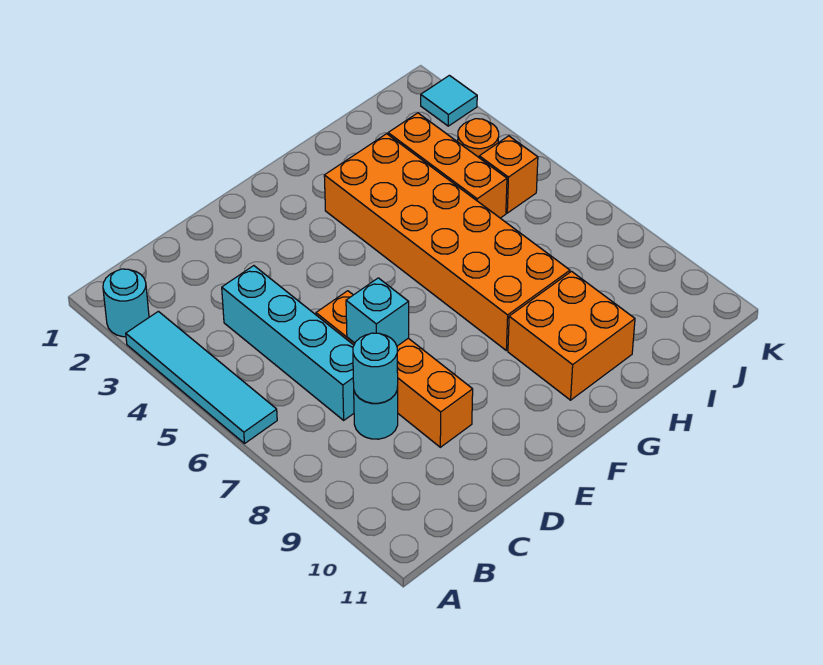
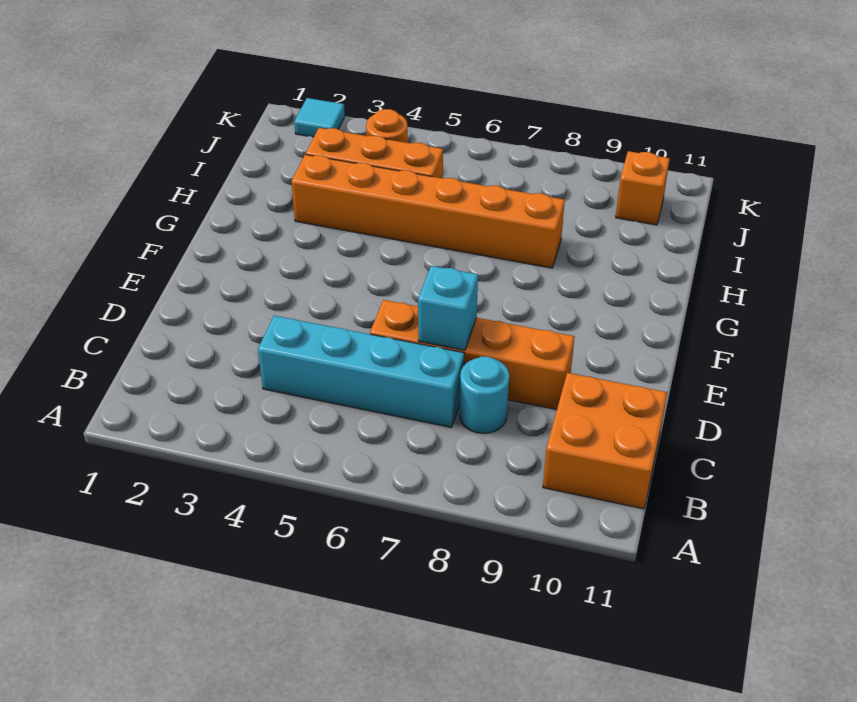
cyan round brick A2 level 1 -> none
cyan tile A3:A6 level 1 -> none
cyan round brick C8 level 2 -> none
orange brick G3:H8 level 1 -> orange brick H3:H8 level 1
orange brick G9:H10 level 1 -> orange brick B10:C11 level 1
orange brick J5 level 1 -> orange brick J10 level 1

